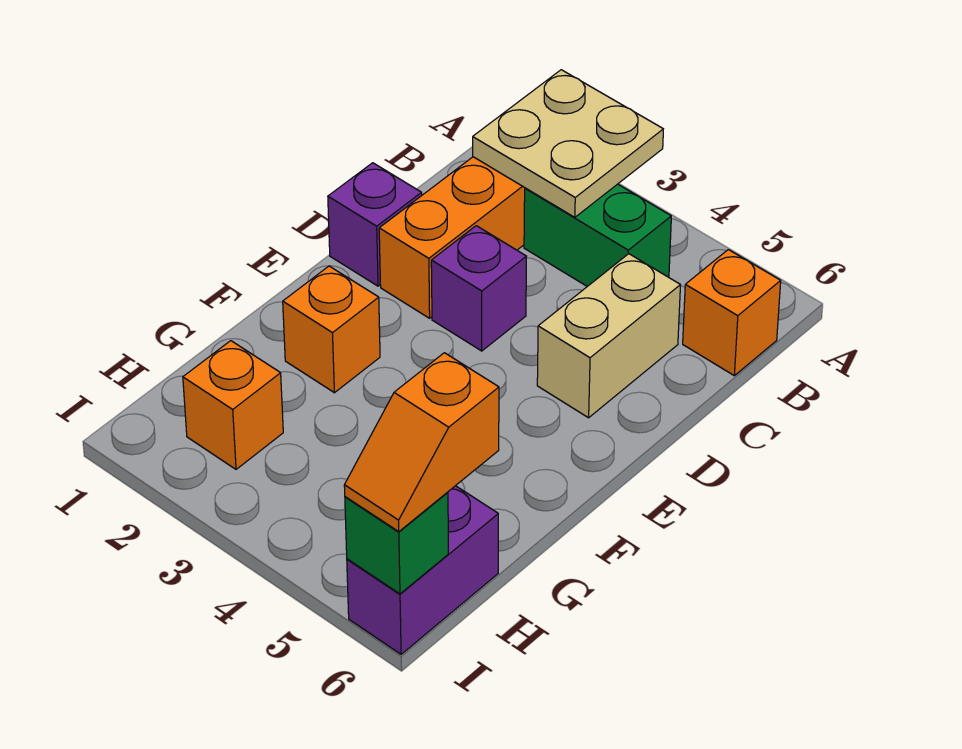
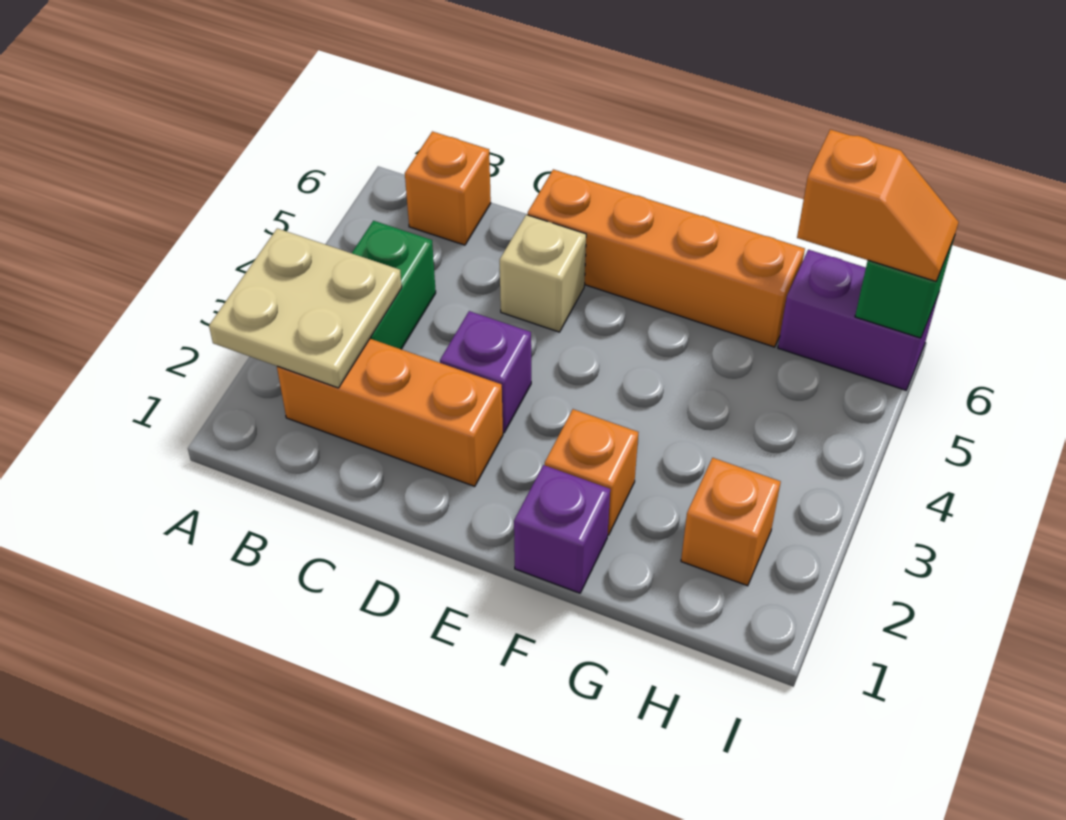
tan brick C5:D5 level 1 -> tan brick D5 level 1
purple brick D1 level 1 -> purple brick F1 level 1
none -> orange brick D6:G6 level 1

